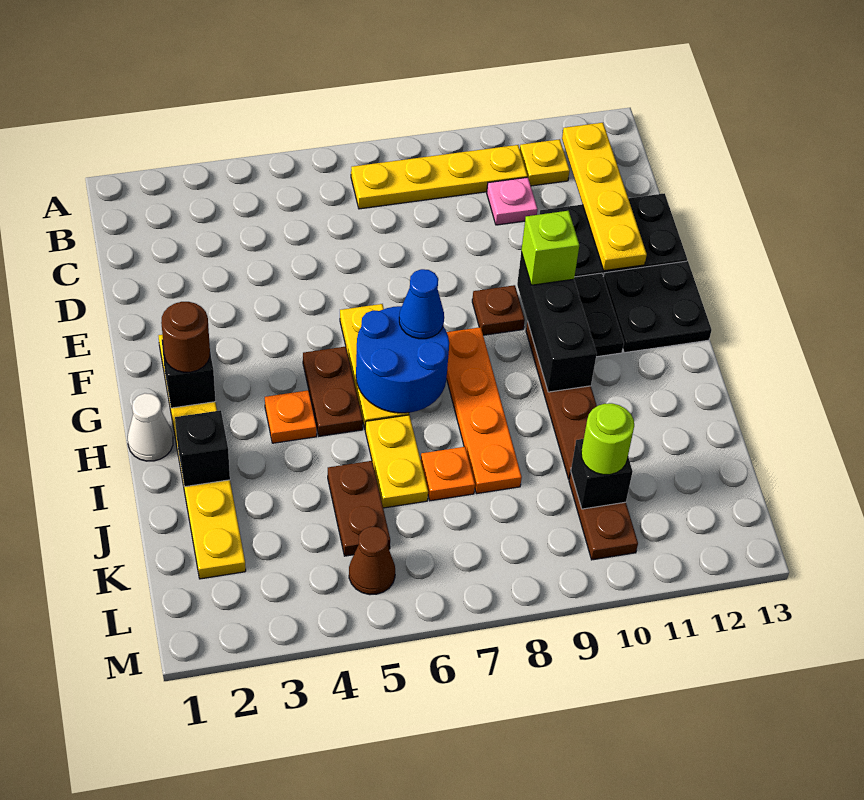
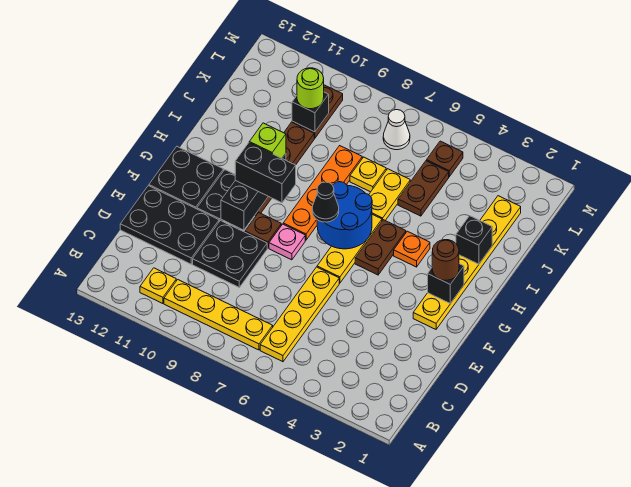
yellow plate B12:E12 level 2 -> yellow plate B6:E6 level 1
pink plate C10 level 1 -> pink plate F8 level 1
none -> black plate D9:E10 level 1
lime brick F10 level 3 -> lime brick H10 level 3
blue cone G7 level 3 -> black cone G7 level 3
none -> black brick G9:G10 level 3
white cone H1 level 1 -> white cone L7 level 1
orange plate J7 level 1 -> yellow plate J7 level 1
brown cone L5 level 1 -> brown plate L5 level 1

